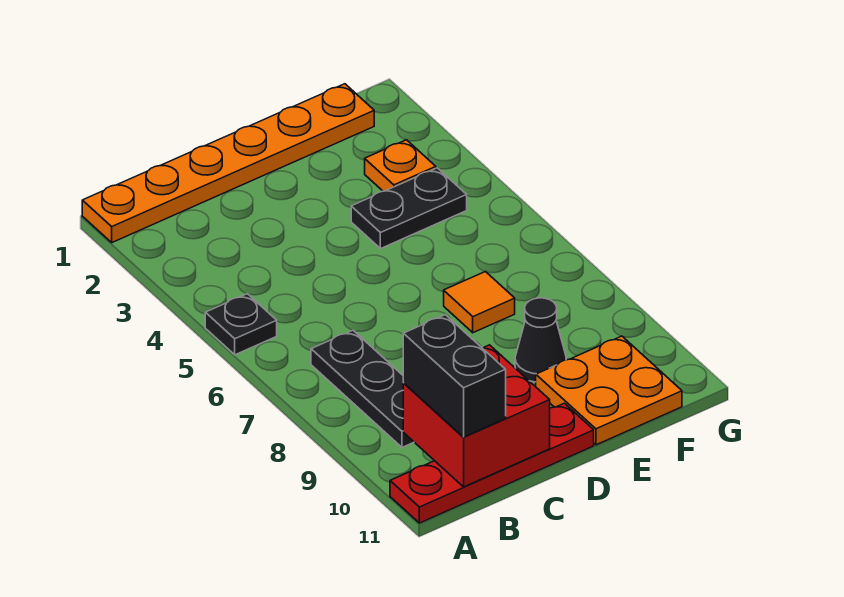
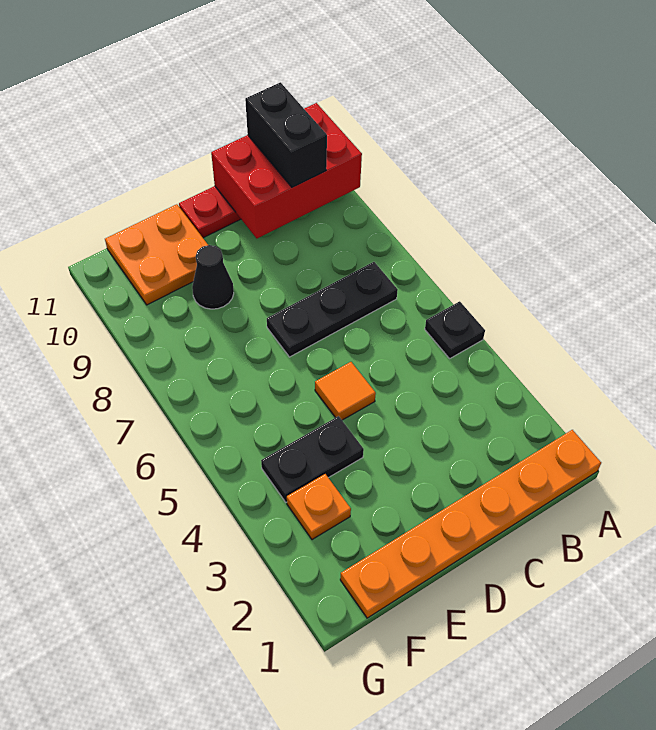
black plate B7:B9 level 1 -> black plate B7:D7 level 1
red brick B10:C11 level 2 -> red brick A10:C11 level 2
orange tile E7 level 1 -> orange tile D5 level 1

